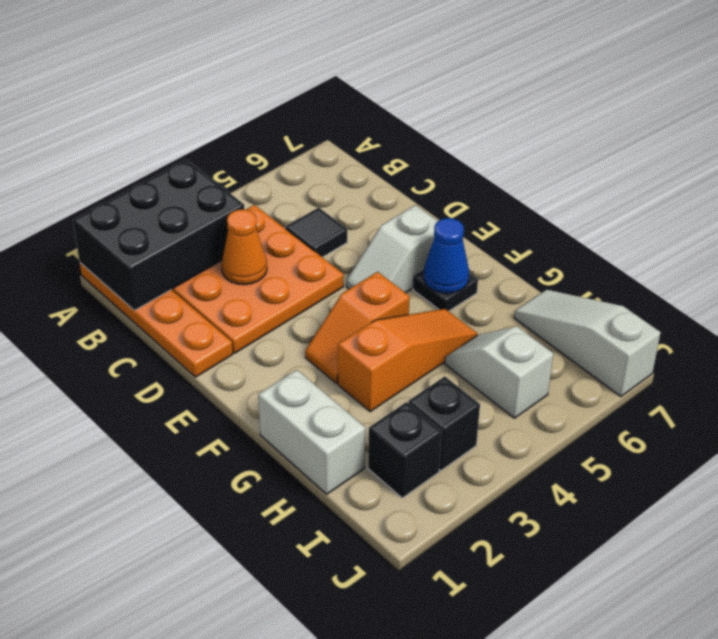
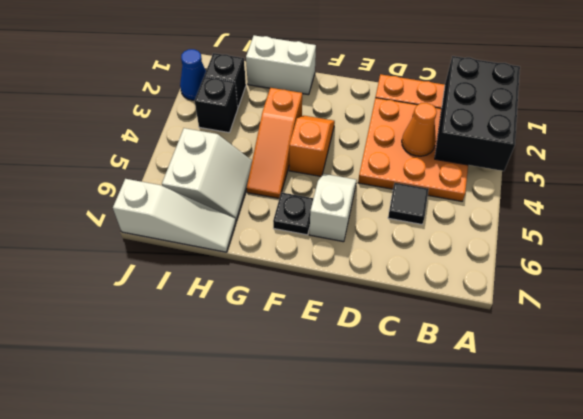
blue cone F6 level 2 -> blue cone J2 level 1
white slope H5:I5 level 1 top I -> white slope H5:I6 level 1 top I

